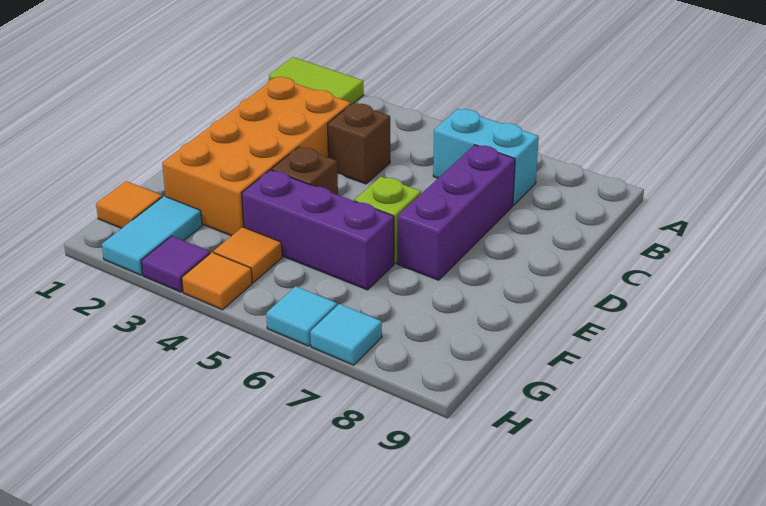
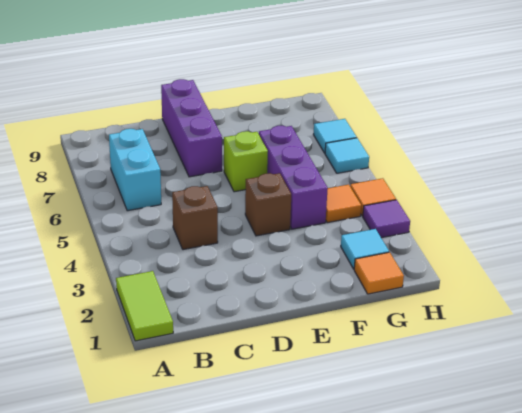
orange brick C2:F3 level 1 -> none
purple brick C7:E7 level 1 -> purple brick D7:D9 level 1
cyan tile G2:H2 level 1 -> cyan tile G2 level 1

